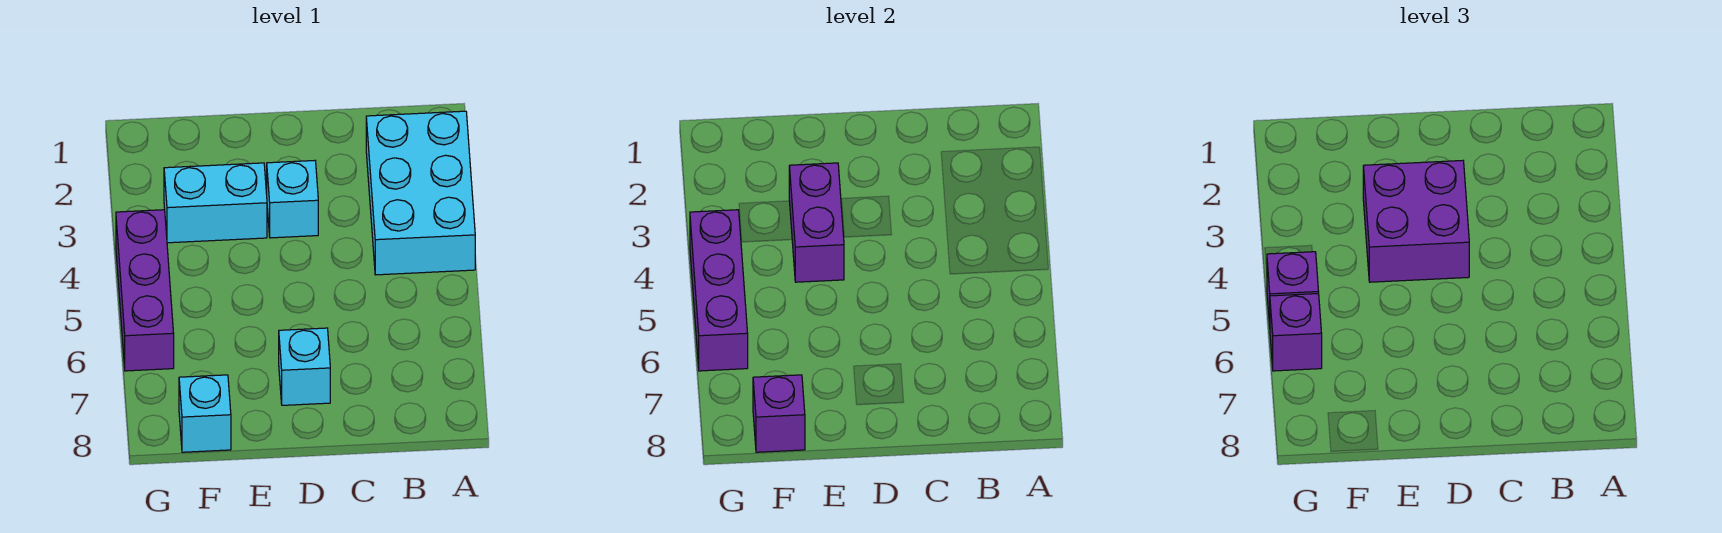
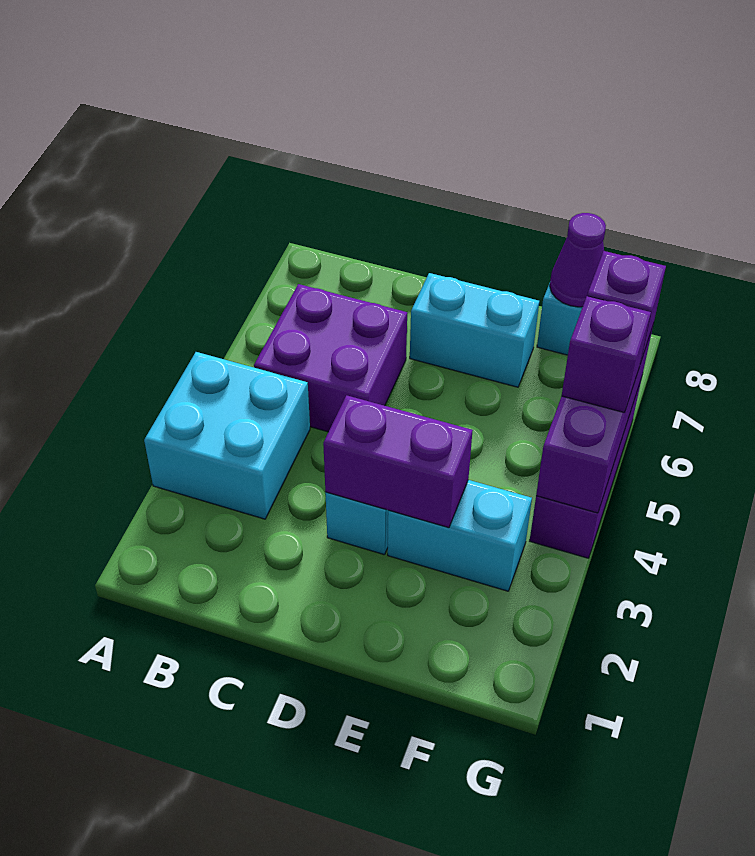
cyan brick A2:B4 level 1 -> cyan brick A3:B4 level 1
purple brick D3:E4 level 3 -> purple brick B5:C6 level 1
cyan brick D7 level 1 -> cyan brick D7:E7 level 1
purple brick E3:E4 level 2 -> purple brick D3:E3 level 2
purple brick F8 level 2 -> purple cone F8 level 2

